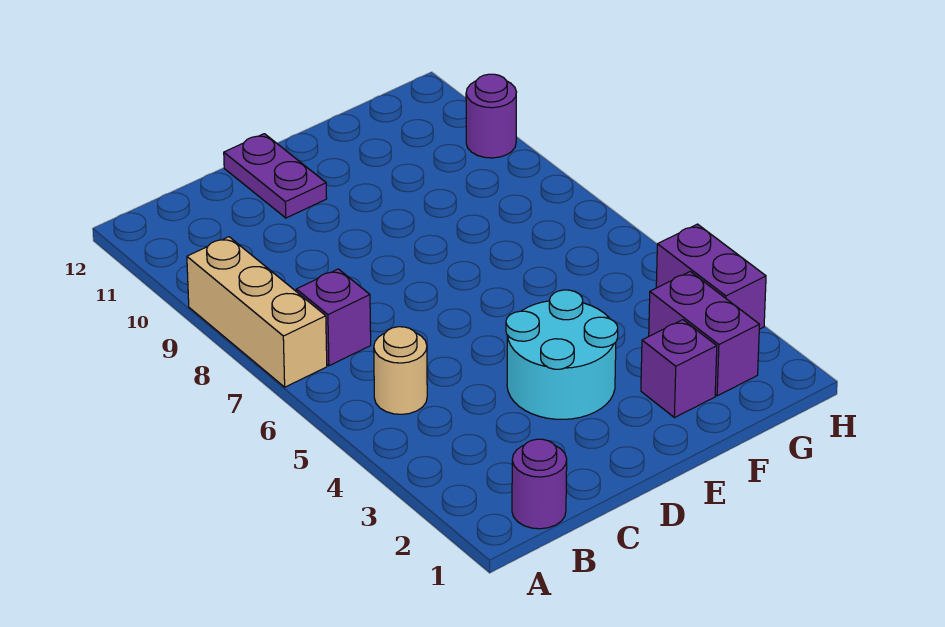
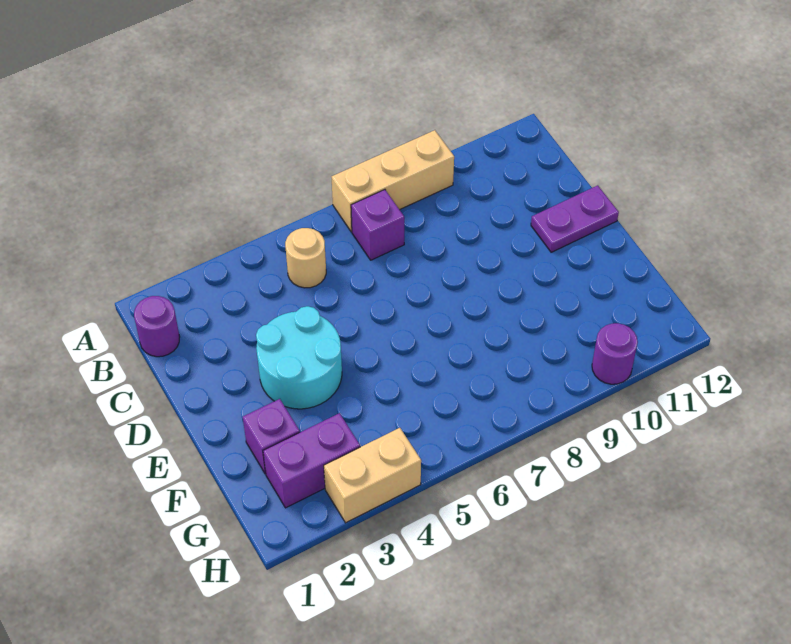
purple brick H3:H4 level 1 -> tan brick H3:H4 level 1

